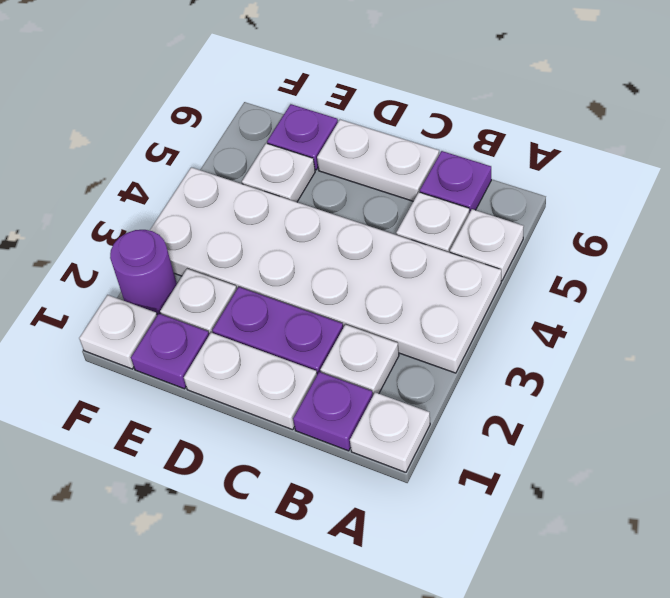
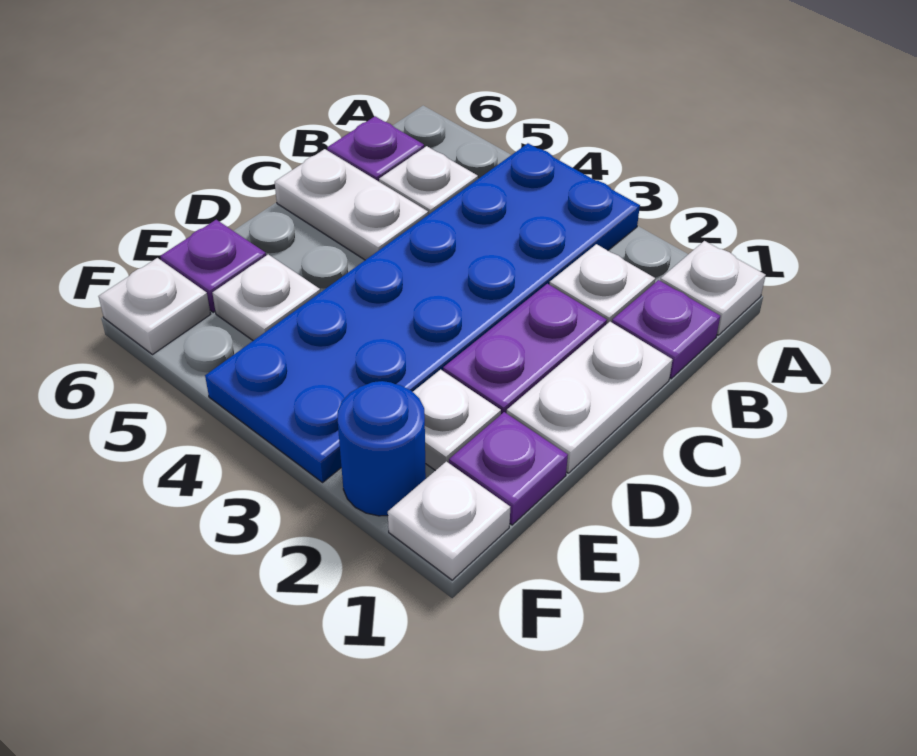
white plate A3:F4 level 1 -> blue plate A3:F4 level 1
white plate A5 level 1 -> white plate F6 level 1
white plate C6:D6 level 1 -> white plate C5:C6 level 1
purple round brick F2 level 1 -> blue round brick F2 level 1

